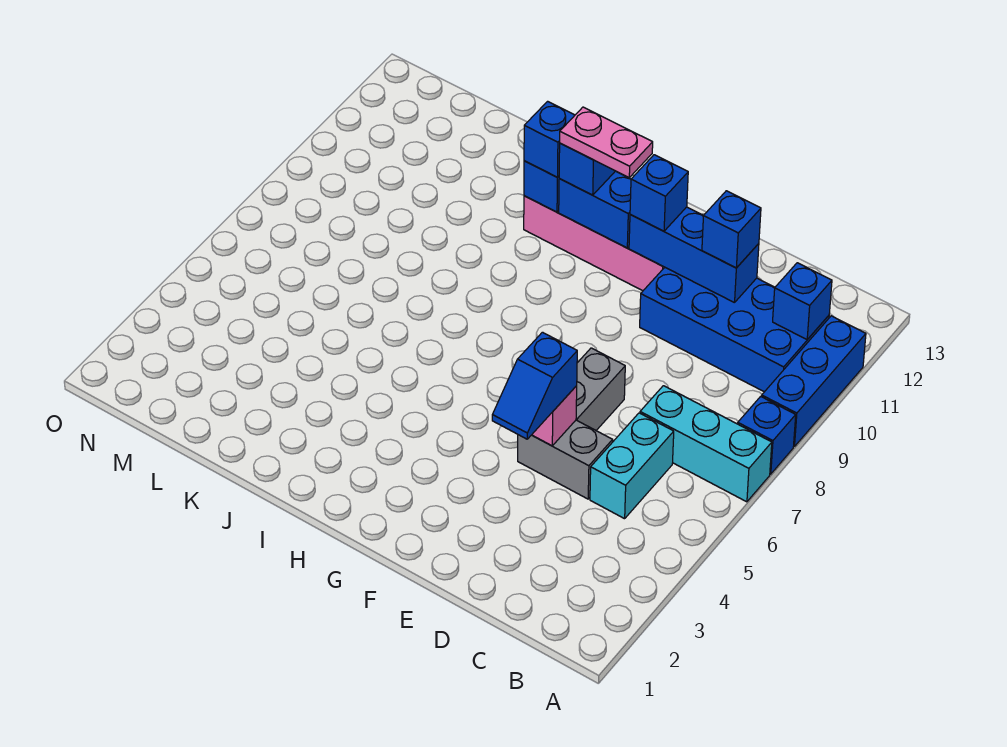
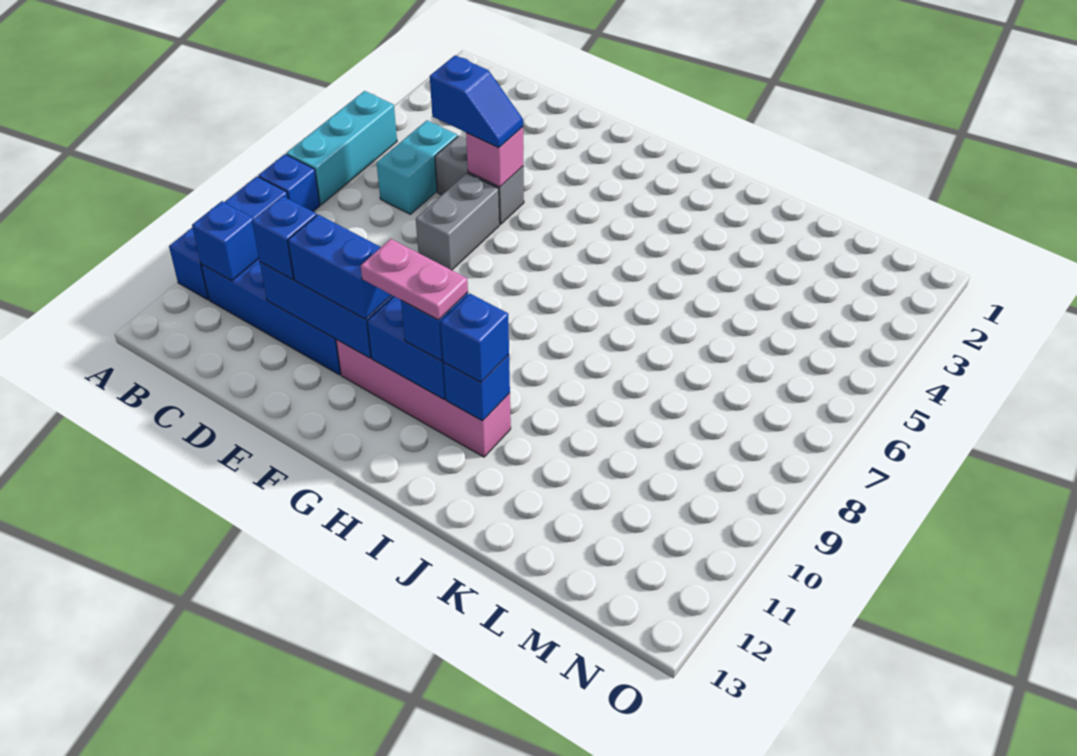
cyan brick A7:C7 level 1 -> cyan brick A5:A7 level 1
blue slope E4:E5 level 3 top 5 -> blue slope D5:E5 level 3 top D
blue brick F11 level 3 -> blue brick E11:F11 level 3

